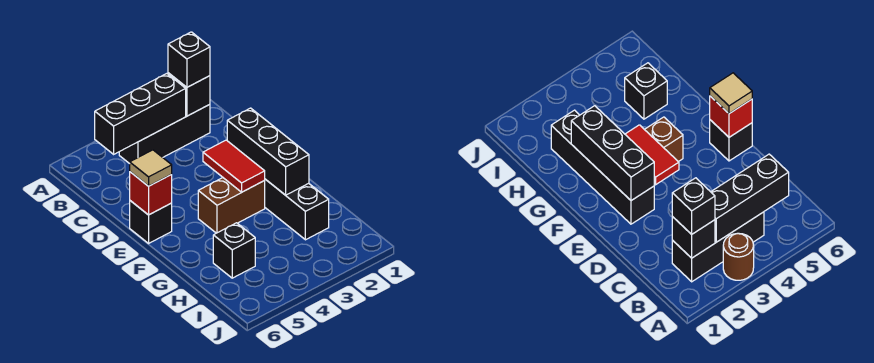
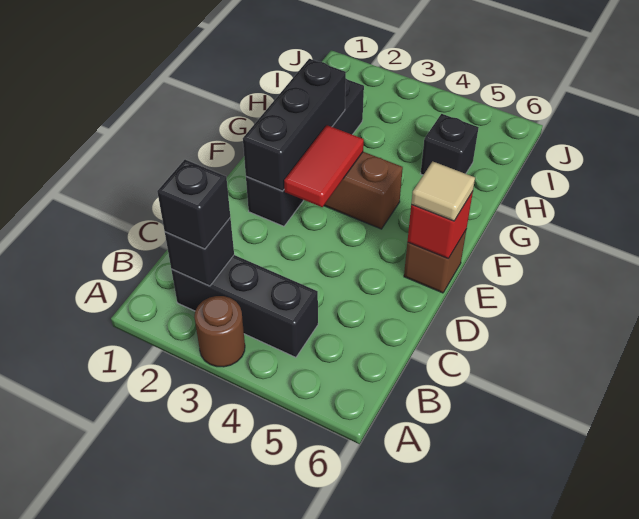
black brick B3:B5 level 2 -> none
black brick E6 level 1 -> brown brick E6 level 1

